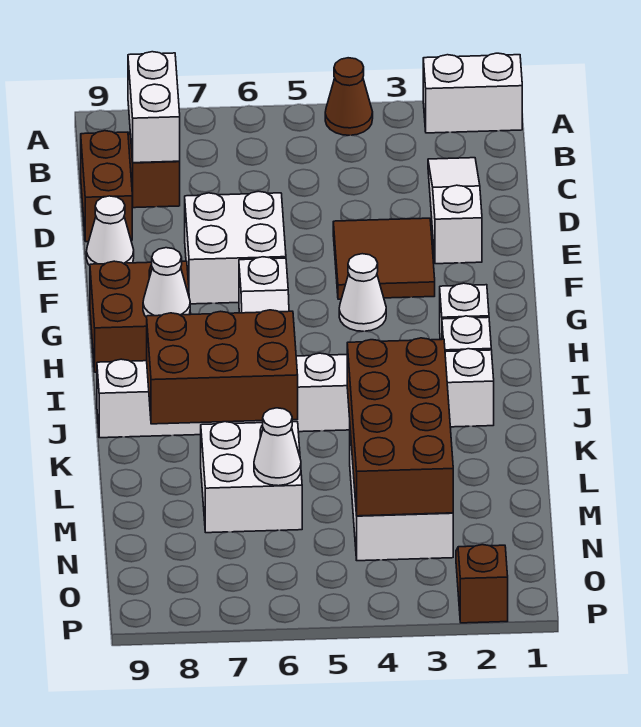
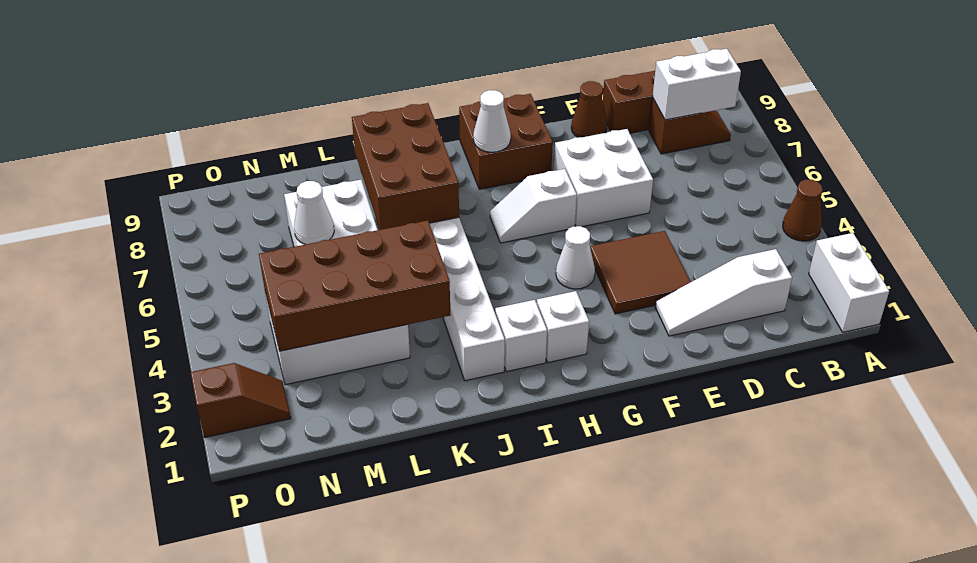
white slope C2:E2 level 1 top E -> white slope C2:E2 level 1 top C
white cone E9 level 1 -> brown cone E9 level 1

